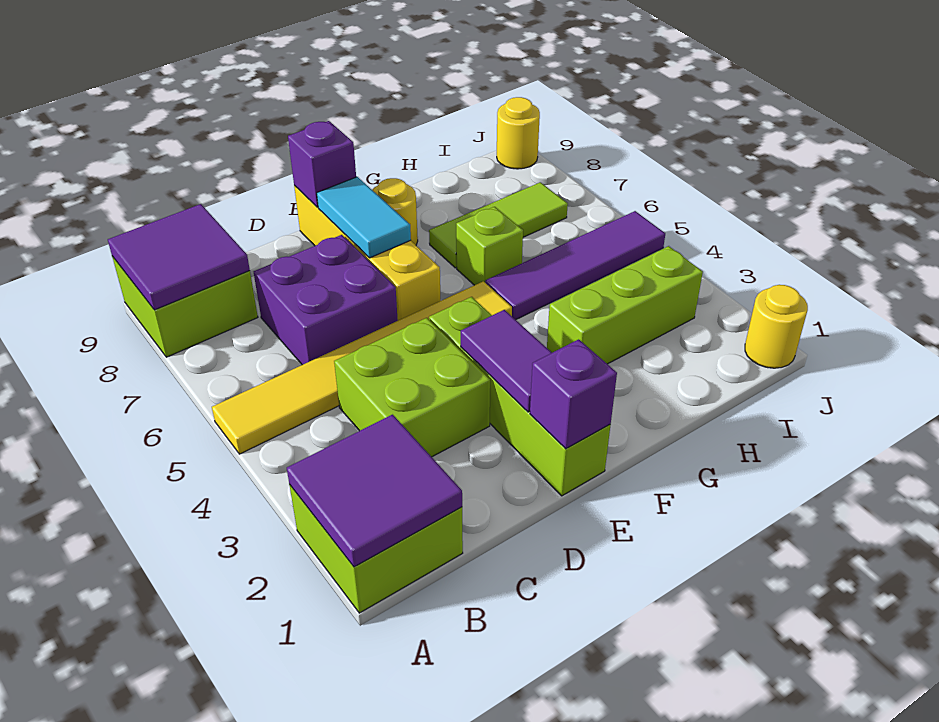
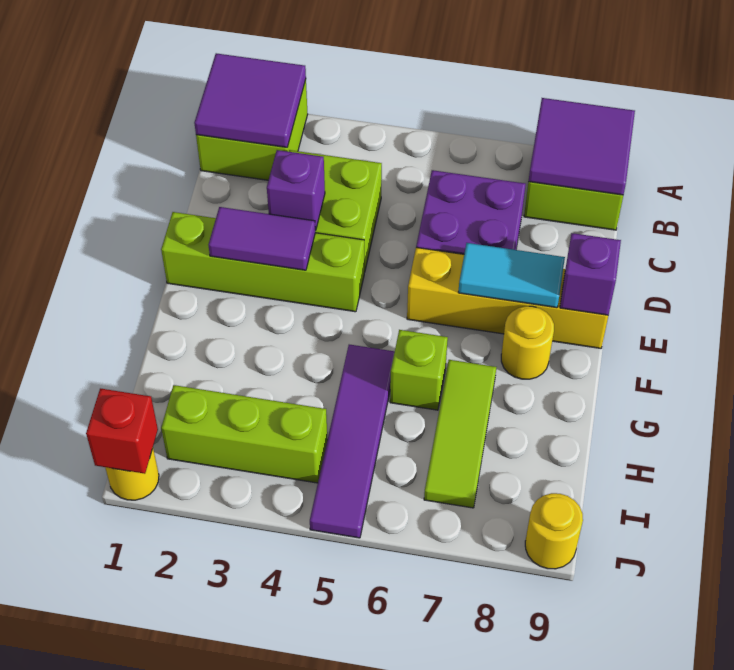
yellow tile A5:F5 level 1 -> none
purple brick E1 level 2 -> purple brick D3 level 2
lime brick G3:I3 level 1 -> lime brick I2:I4 level 1
none -> red brick J1 level 2

